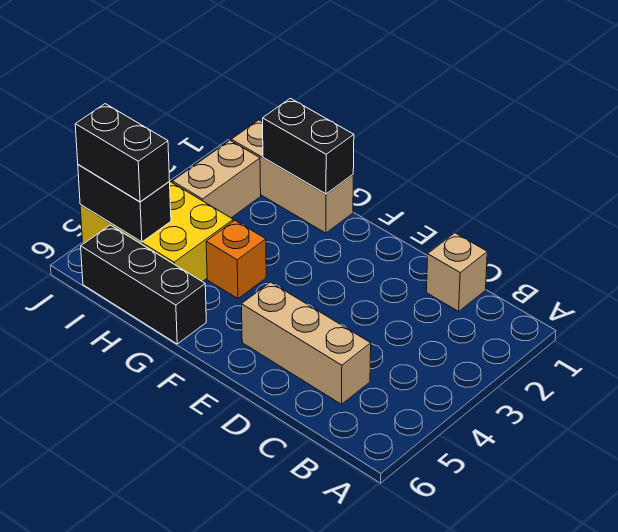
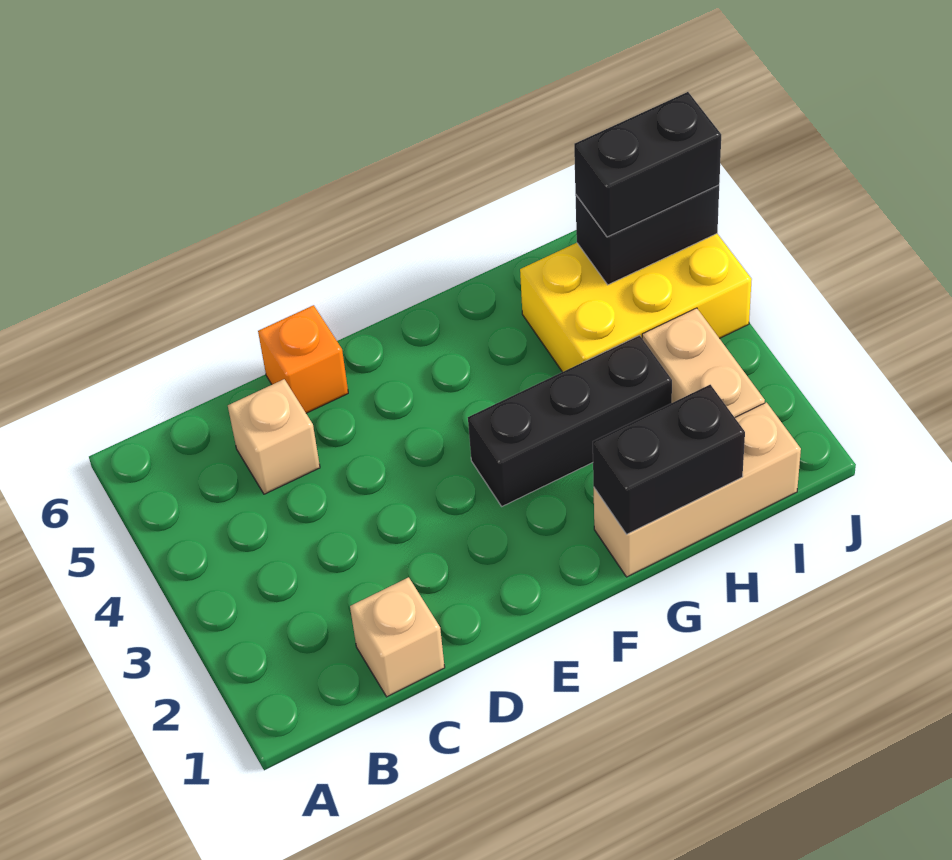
tan brick C5:E5 level 1 -> tan brick C5 level 1
orange brick G4 level 1 -> orange brick D6 level 1
black brick G6:I6 level 1 -> black brick F3:H3 level 1

